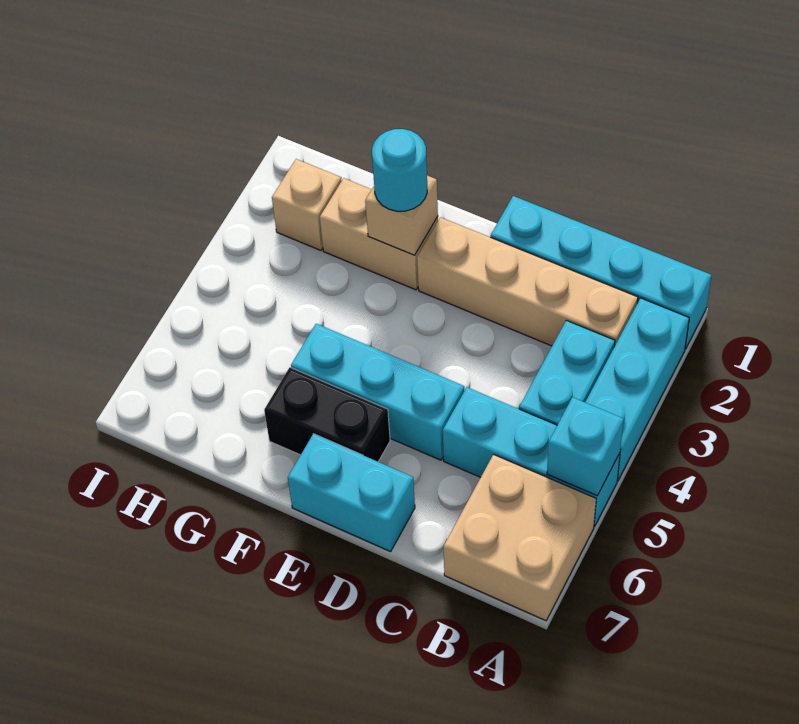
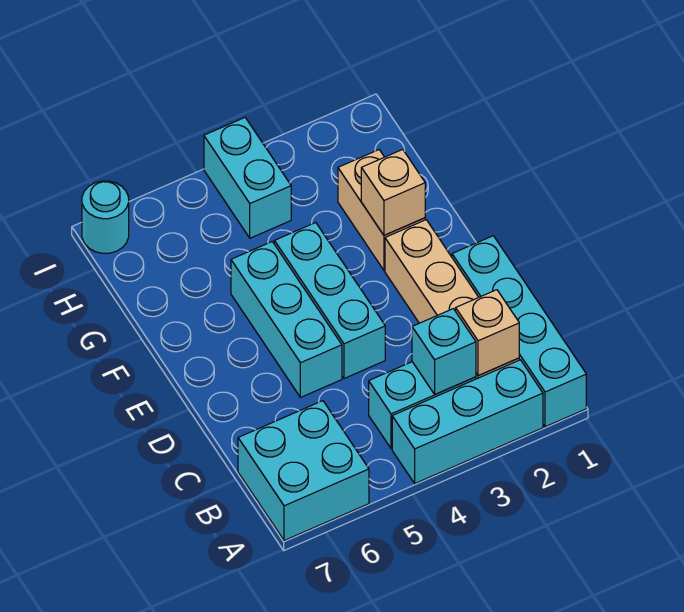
cyan brick A5:C5 level 1 -> cyan brick D4:F4 level 1
cyan brick A5 level 2 -> cyan brick B3 level 2
tan brick A6:B7 level 1 -> cyan brick A6:B7 level 1
cyan brick D7:E7 level 1 -> cyan brick H4:I4 level 1
black brick E6:F6 level 1 -> none
cyan round brick F2 level 3 -> cyan round brick I7 level 1
tan brick H2 level 1 -> tan brick B2 level 2

